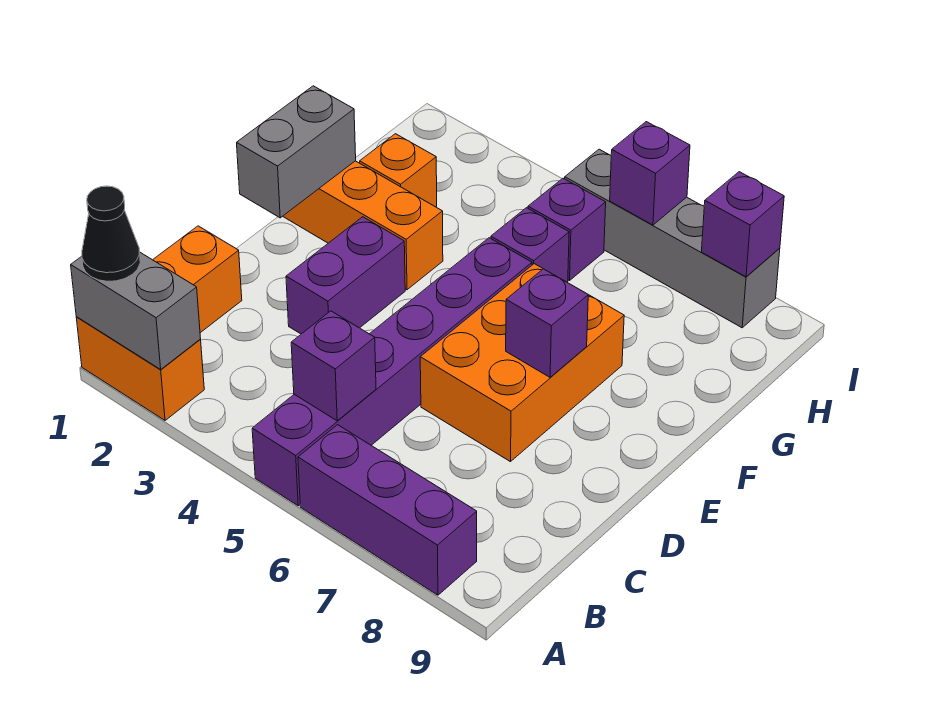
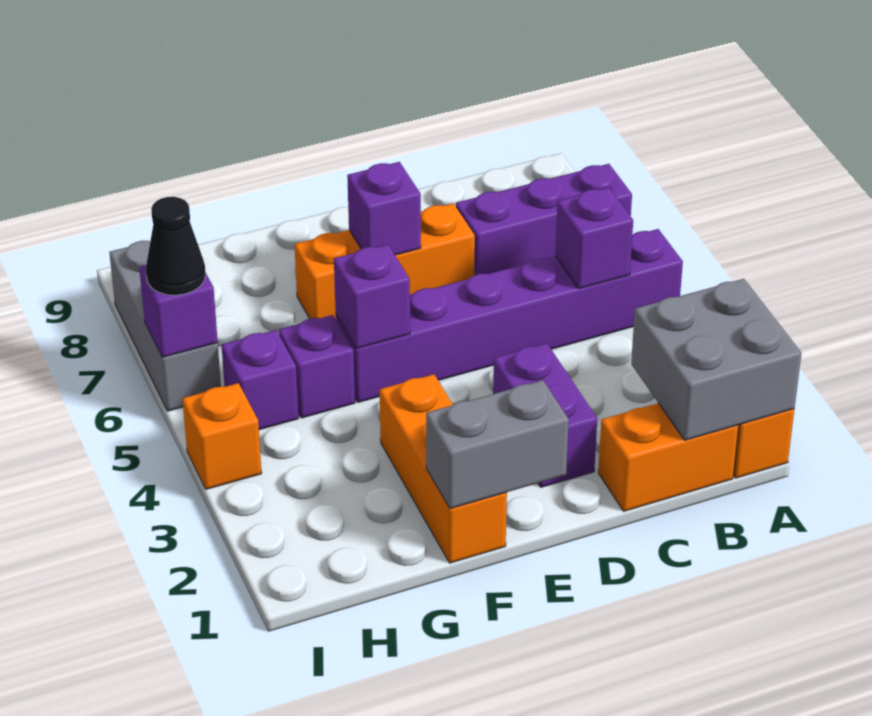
grey brick A1:A2 level 2 -> grey brick A1:B2 level 2
black cone A1 level 3 -> black cone I6 level 3
purple brick A6:A8 level 1 -> purple brick A7:C7 level 1
purple brick D3:E3 level 1 -> purple brick D2:D3 level 1
orange brick D6:F7 level 1 -> orange brick D7:F7 level 1
orange brick G2 level 1 -> orange brick I4 level 1
grey brick I5:I8 level 1 -> grey brick I6:I8 level 1
purple brick I8 level 2 -> purple brick F5 level 2

